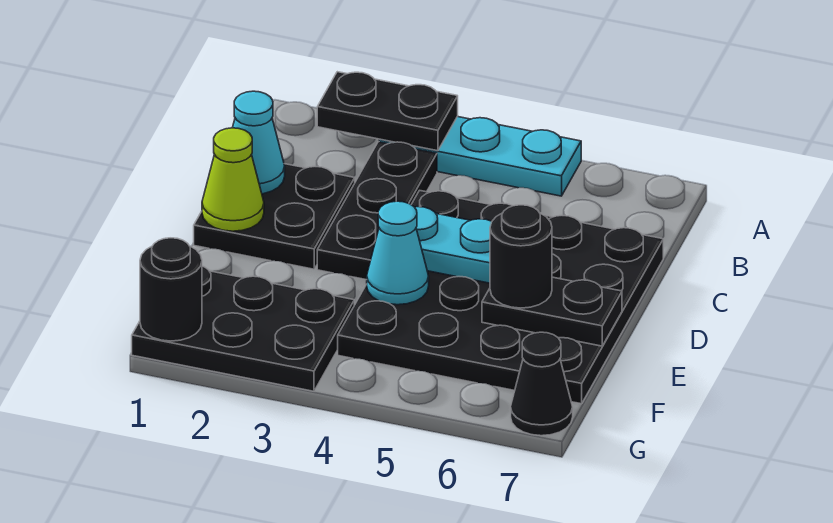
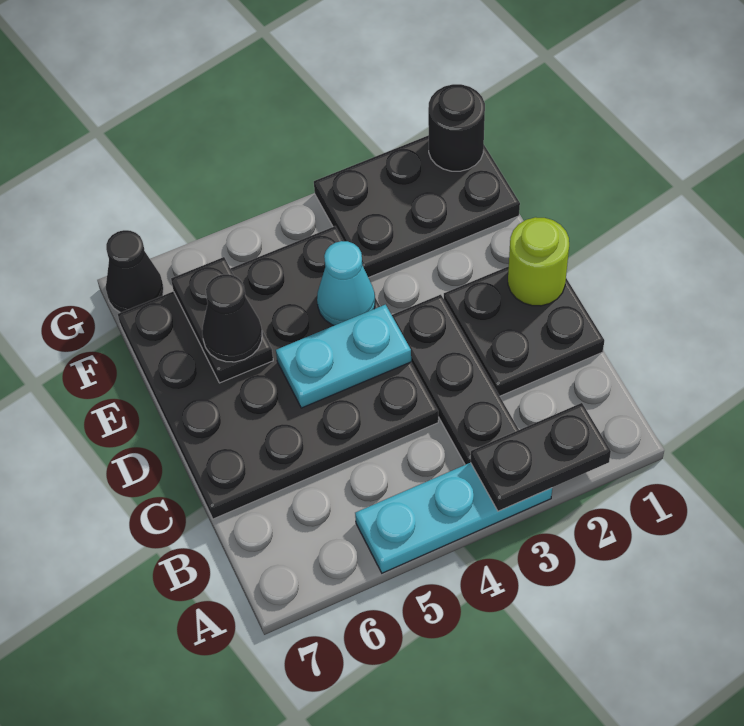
cyan cone C1 level 2 -> none
lime cone D1 level 2 -> lime round brick D1 level 2
black plate E6:E7 level 2 -> black plate E6:F6 level 2
black round brick E6 level 3 -> black cone E6 level 3

